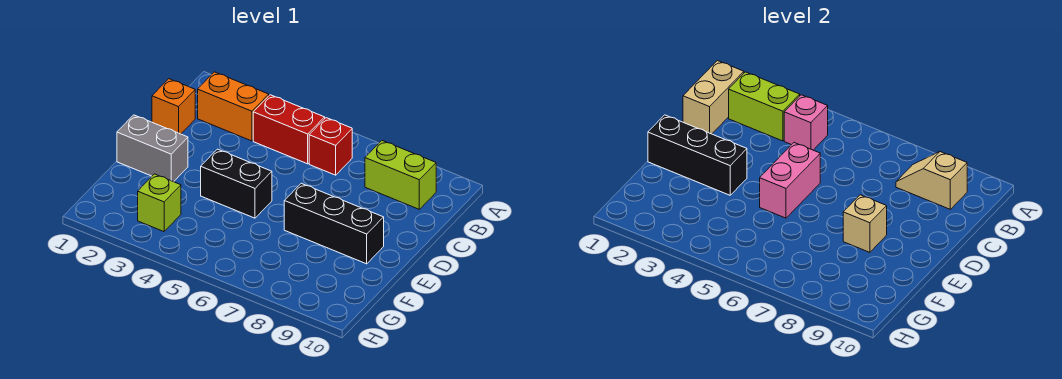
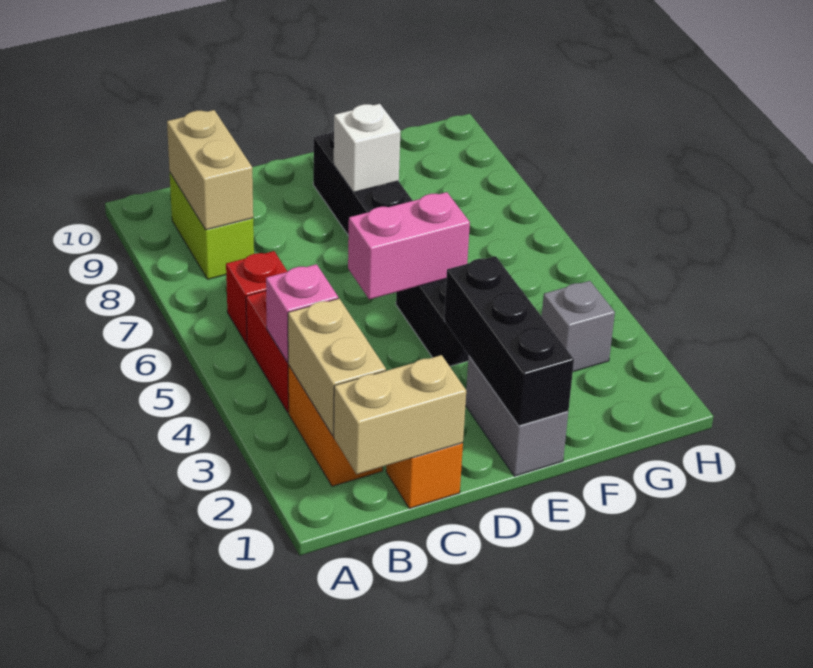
lime brick B2:B3 level 2 -> tan brick B2:B3 level 2
tan slope B8:B9 level 2 top 9 -> tan brick B8:B9 level 2
tan brick E8 level 2 -> white brick E8 level 2
lime brick G3 level 1 -> grey brick G3 level 1

